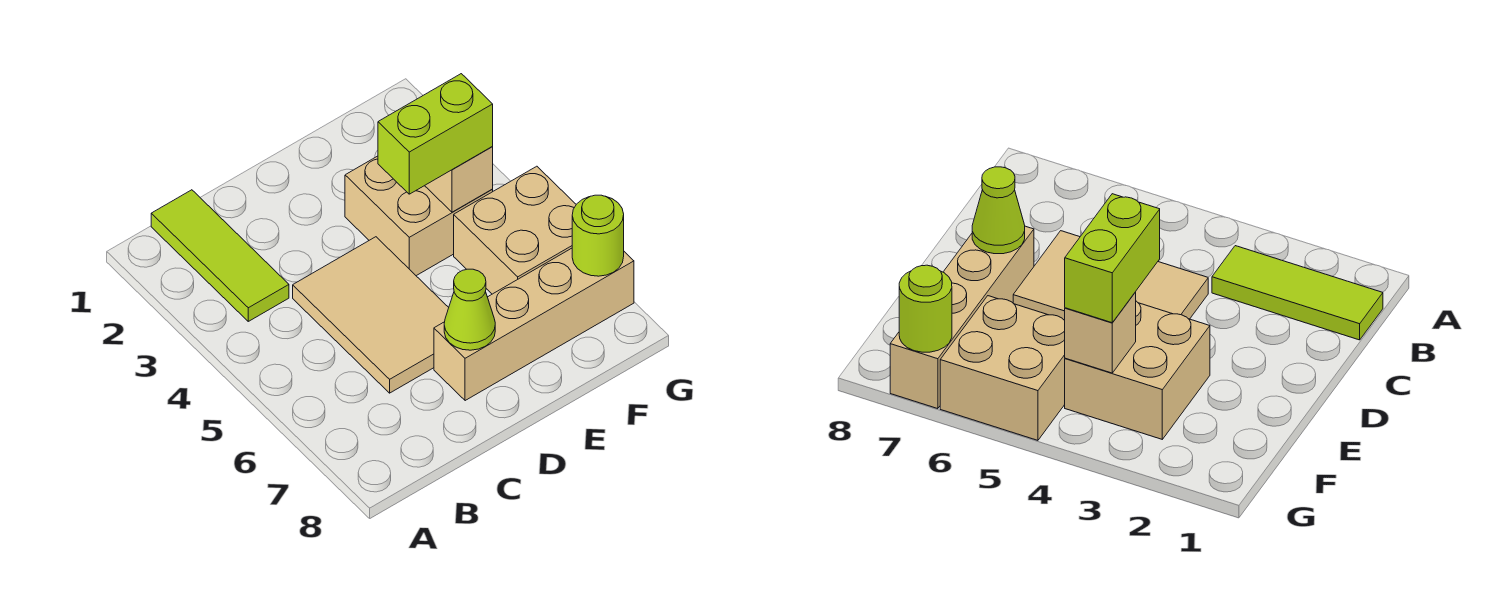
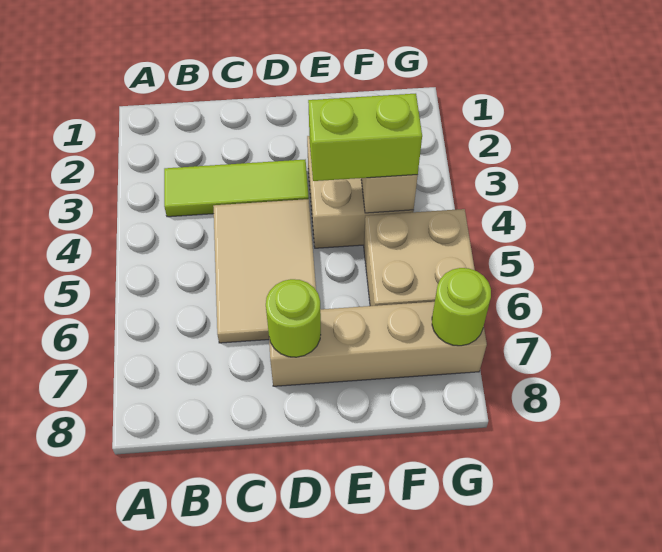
lime tile B1:B3 level 1 -> lime tile B3:D3 level 1
lime cone D7 level 2 -> lime round brick D7 level 2

